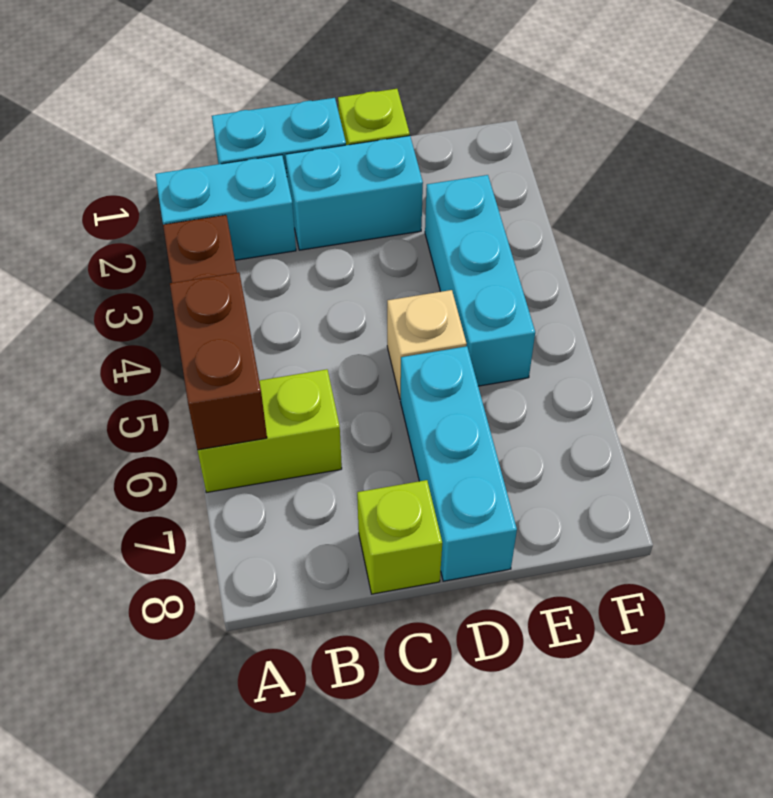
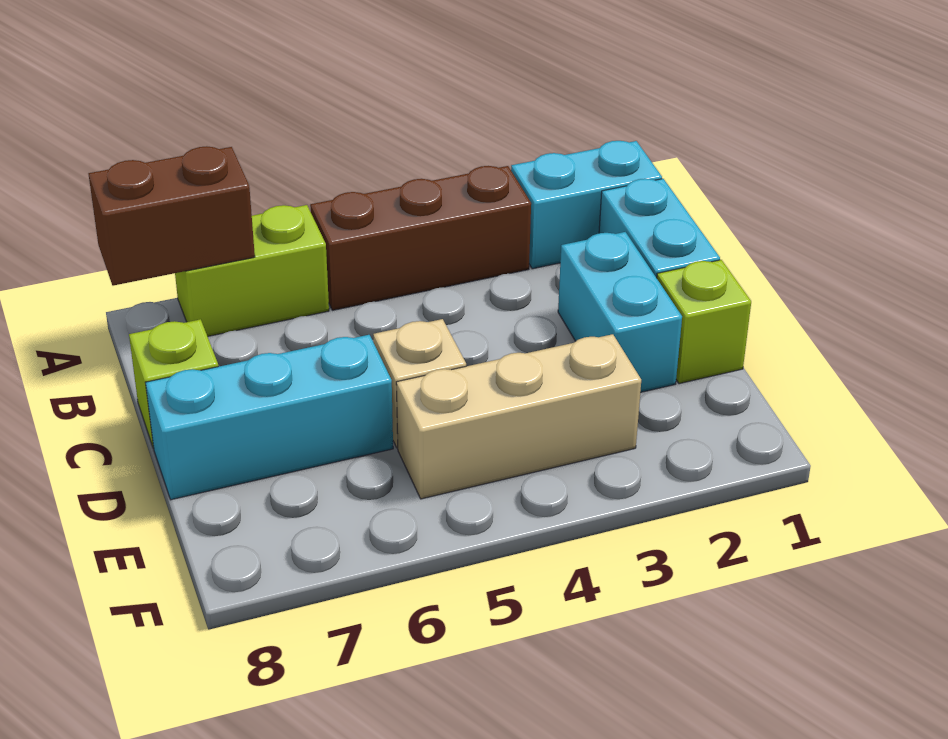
cyan brick A2:B2 level 1 -> cyan brick A1:A2 level 1
brown brick A5:A6 level 2 -> brown brick A7:A8 level 2
lime brick A6:B6 level 1 -> lime brick A6:A7 level 1
cyan brick E3:E5 level 1 -> tan brick E3:E5 level 1

